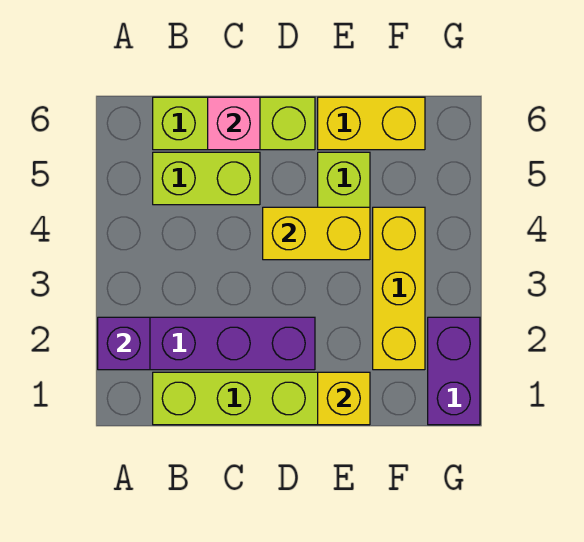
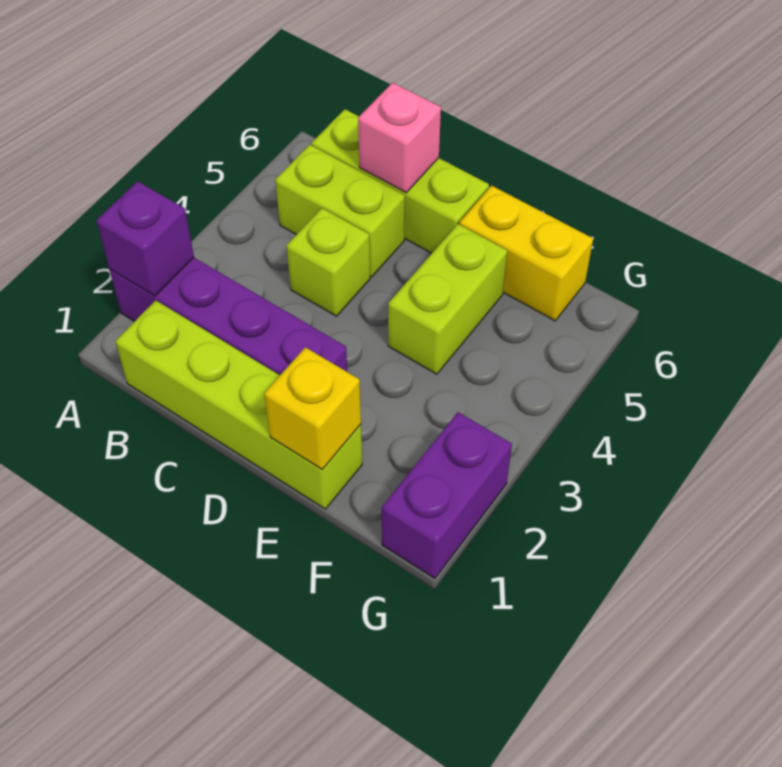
none -> lime brick C4 level 1
yellow brick D4:E4 level 2 -> none
yellow brick F2:F4 level 1 -> none

